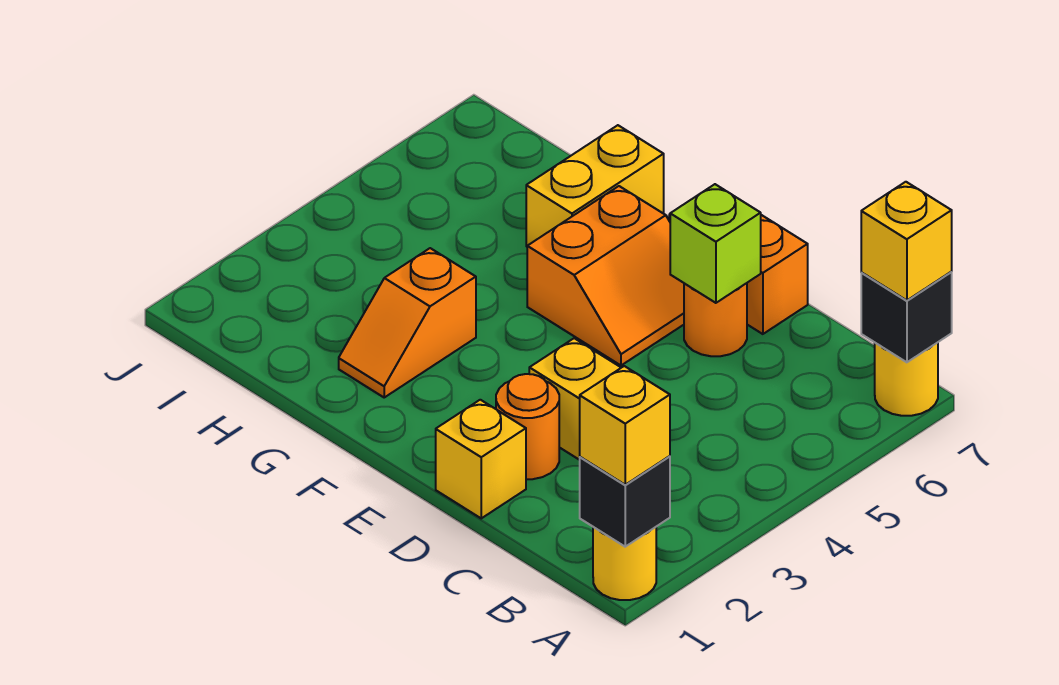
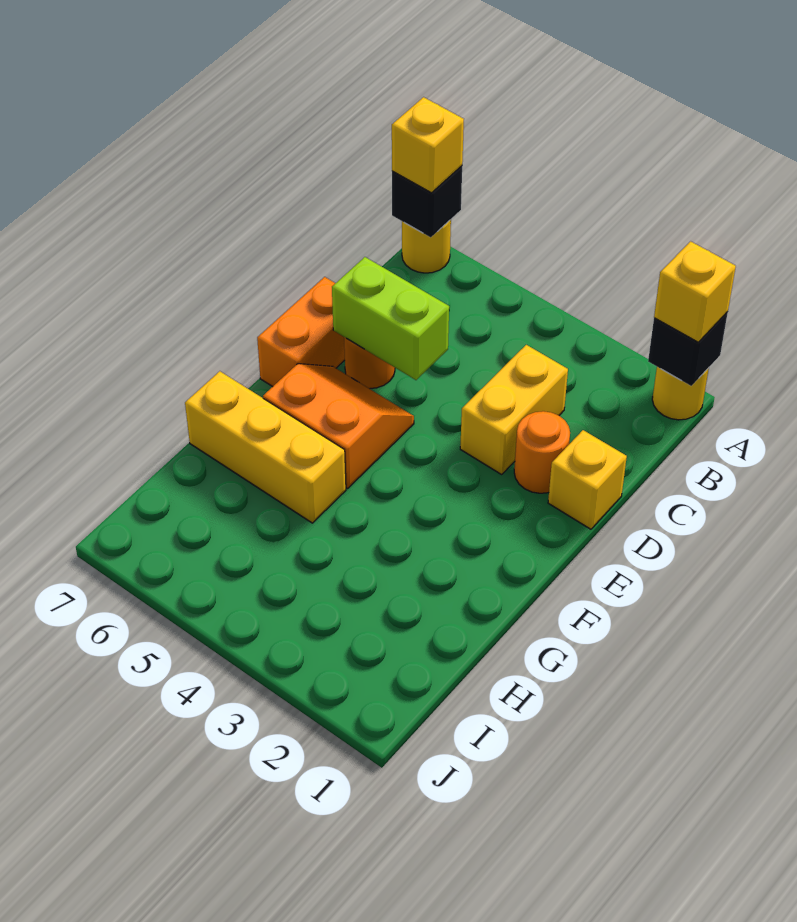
lime brick D6 level 2 -> lime brick D5:D6 level 2
orange slope G2:G3 level 1 top 3 -> none
yellow brick G6:G7 level 1 -> yellow brick G5:G7 level 1

